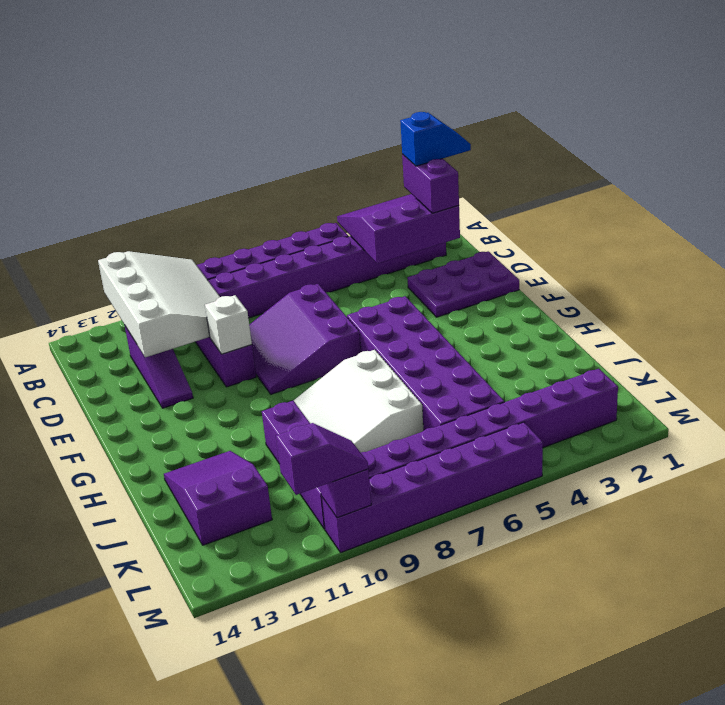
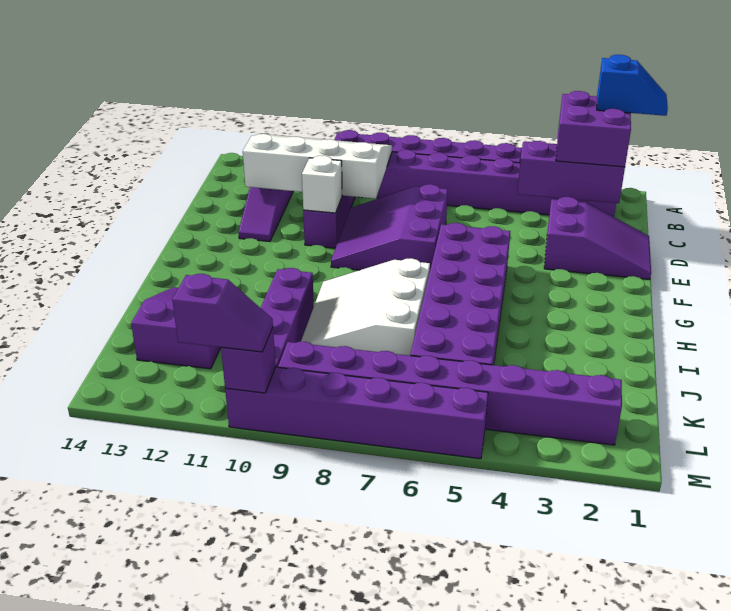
white slope A10:D12 level 2 top 12 -> white slope B9:D12 level 2 top D
purple brick B2:C2 level 3 -> purple brick B2:C3 level 3
purple plate D1:E3 level 1 -> purple slope D1:E3 level 1 top 3

